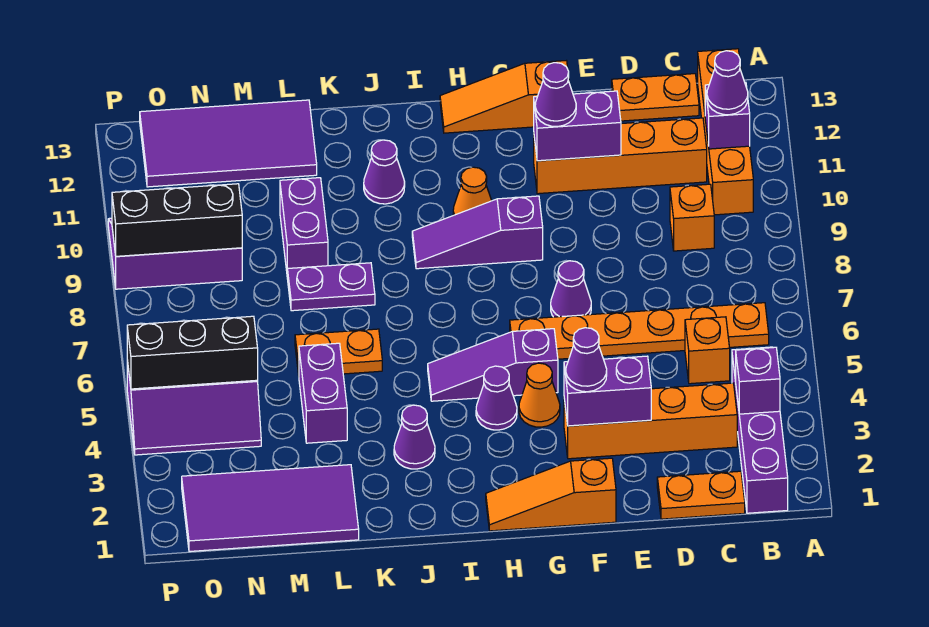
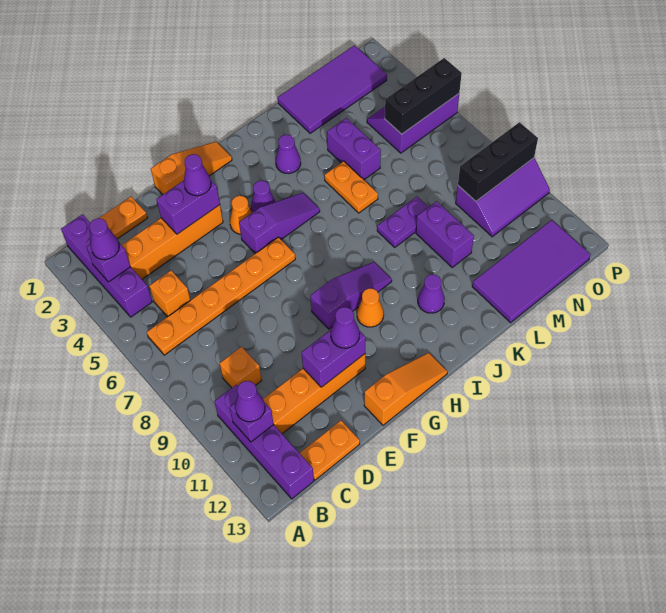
orange brick B10:B13 level 1 -> purple brick B10:B13 level 1
purple cone F7 level 1 -> purple cone B3 level 3
orange plate K6:L6 level 1 -> orange plate K5:K6 level 1

